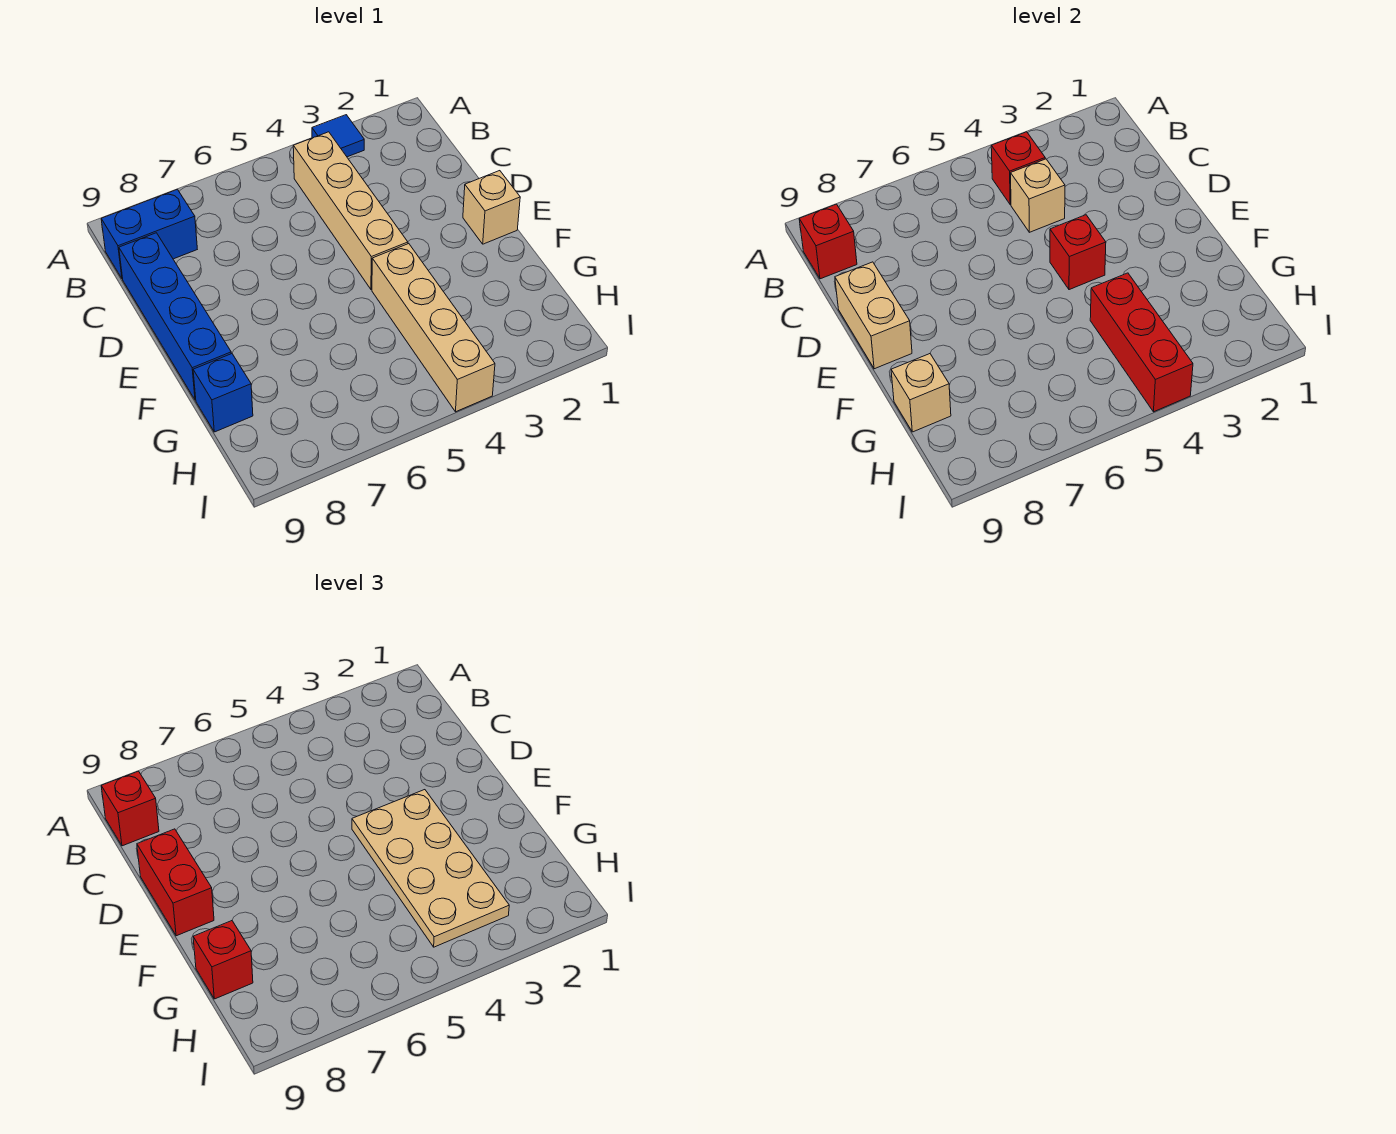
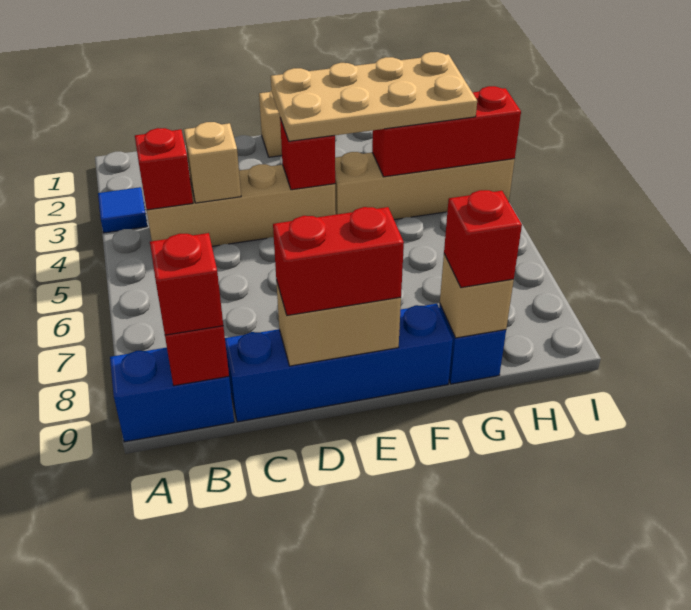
blue brick B8:B9 level 1 -> blue brick A9:B9 level 1

